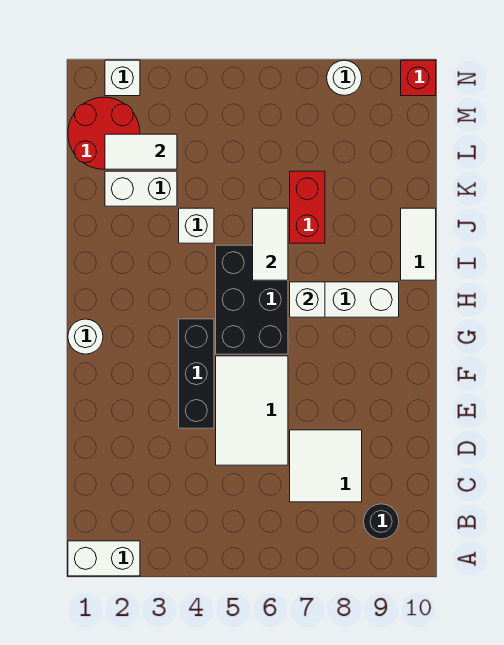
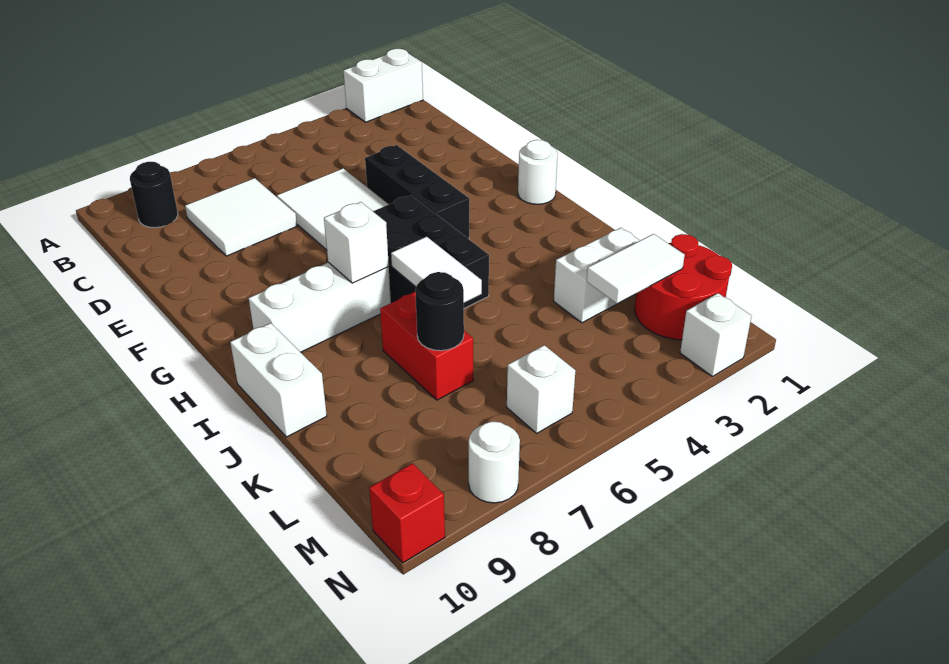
white tile I10:J10 level 1 -> white brick I10:J10 level 1
white brick J4 level 1 -> white brick M6 level 1
none -> black round brick K7 level 2

